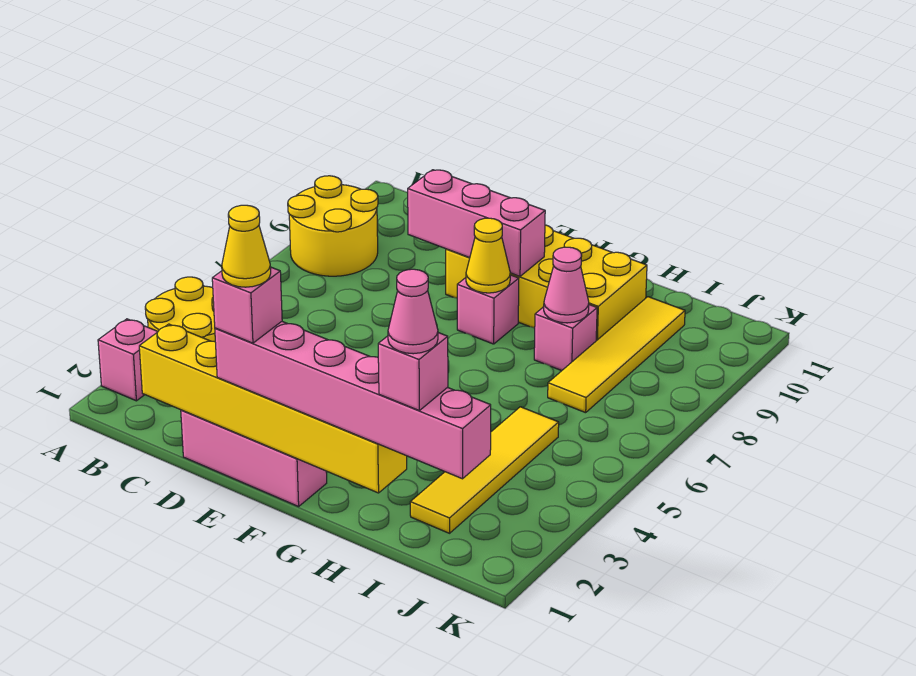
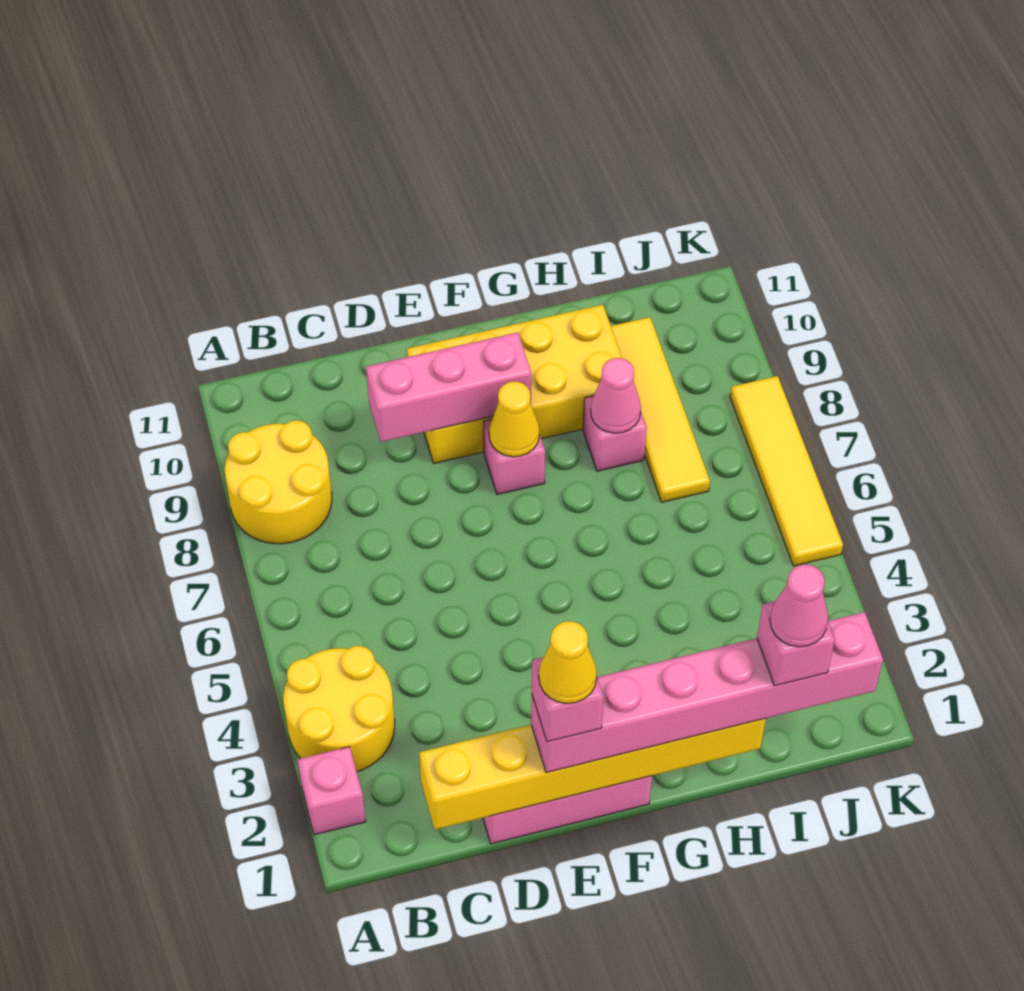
yellow tile I2:I5 level 1 -> yellow tile K5:K8 level 1

